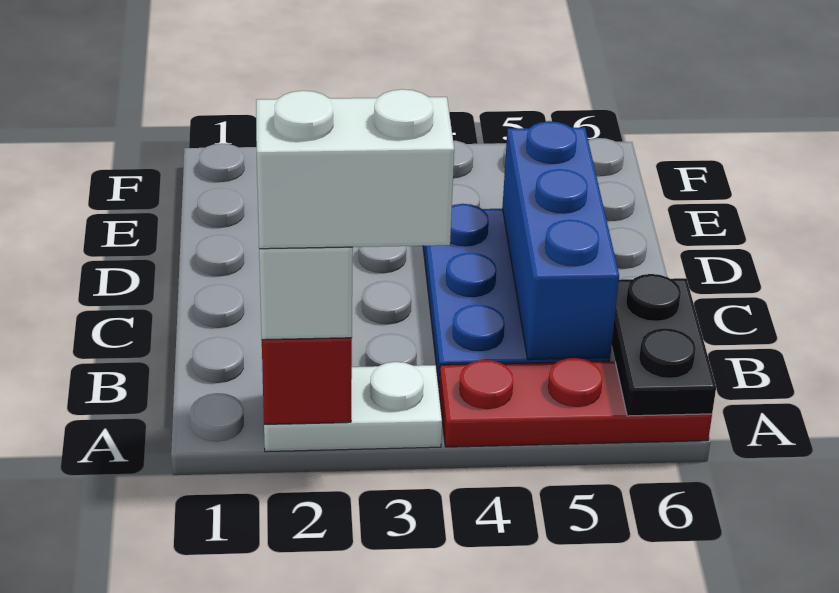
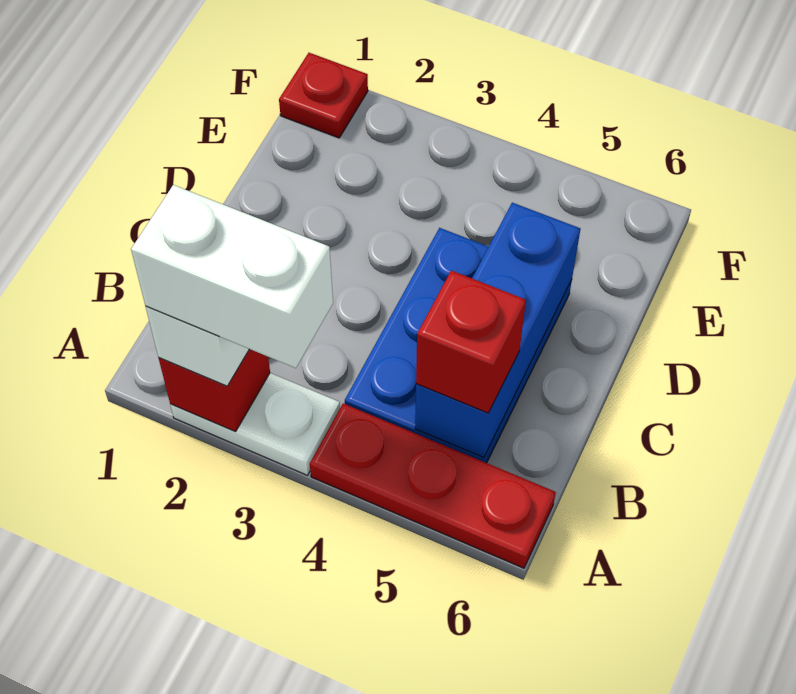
black plate A6:B6 level 2 -> none
none -> red brick B5 level 3
none -> red plate F1 level 1

